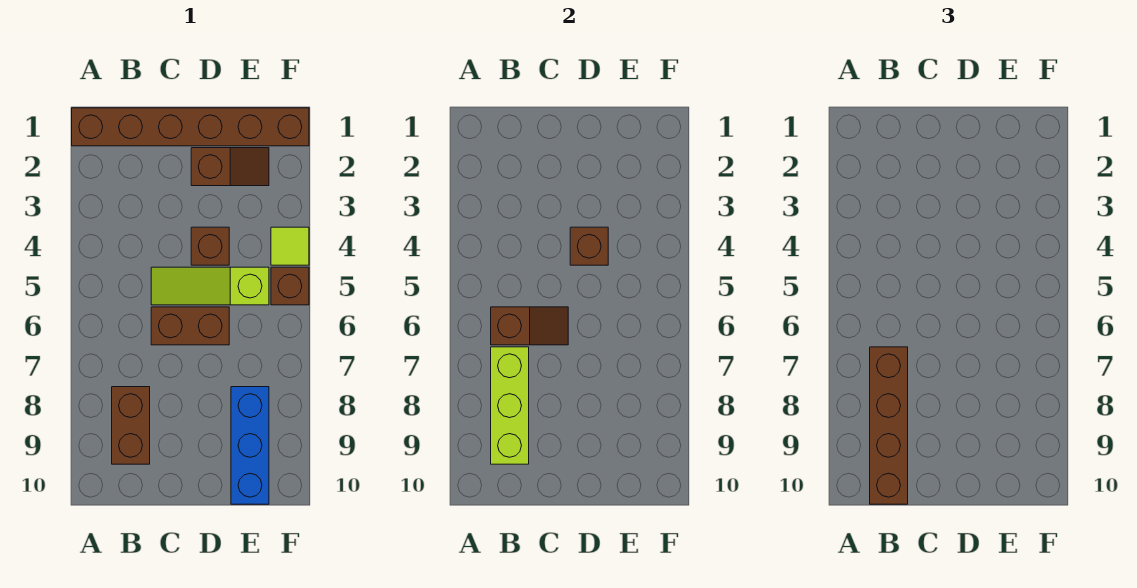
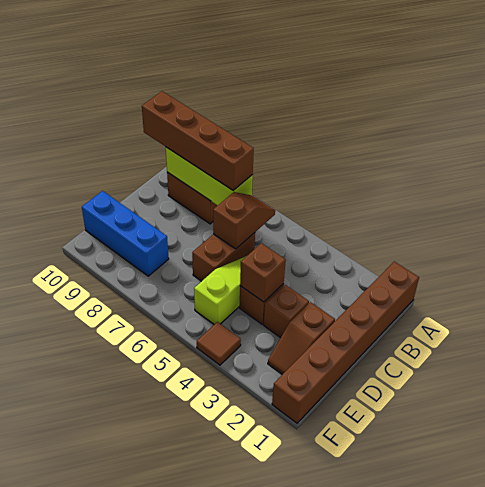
brown slope B6:C6 level 2 top B -> brown slope B6:C6 level 2 top C
lime tile F4 level 1 -> brown tile F4 level 1
brown brick F5 level 1 -> brown brick D3 level 1

